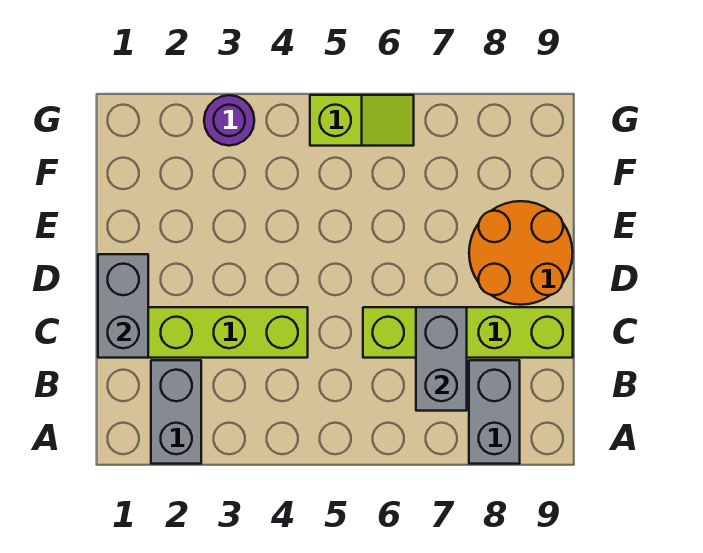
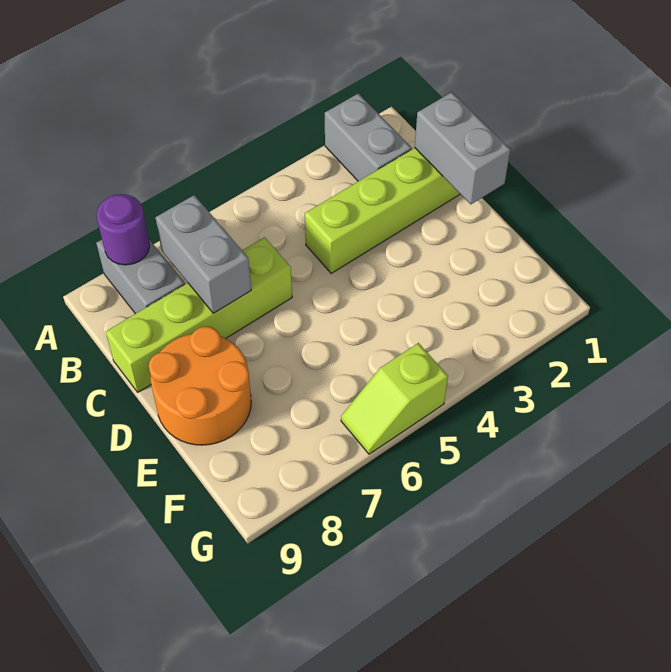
purple round brick G3 level 1 -> purple round brick A8 level 2

